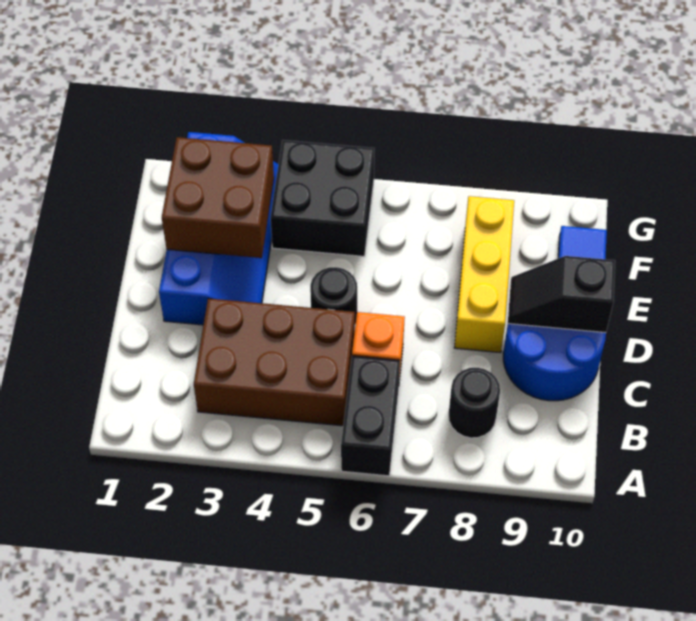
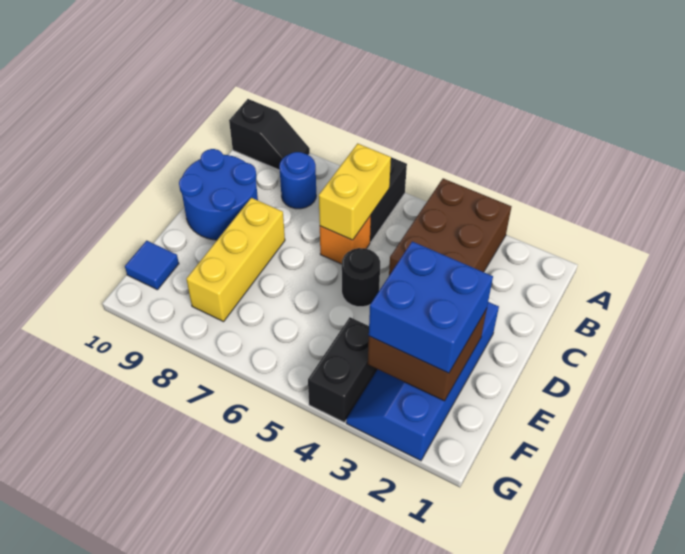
brown brick B3:C5 level 1 -> brown brick A3:C4 level 1
none -> yellow brick B6:C6 level 2
black round brick B8 level 1 -> blue round brick B8 level 1
black slope D9:D10 level 2 top 10 -> black slope A9:A10 level 1 top 10
none -> blue brick E2:F3 level 3
black brick F4:G5 level 1 -> black brick F4:G4 level 1

